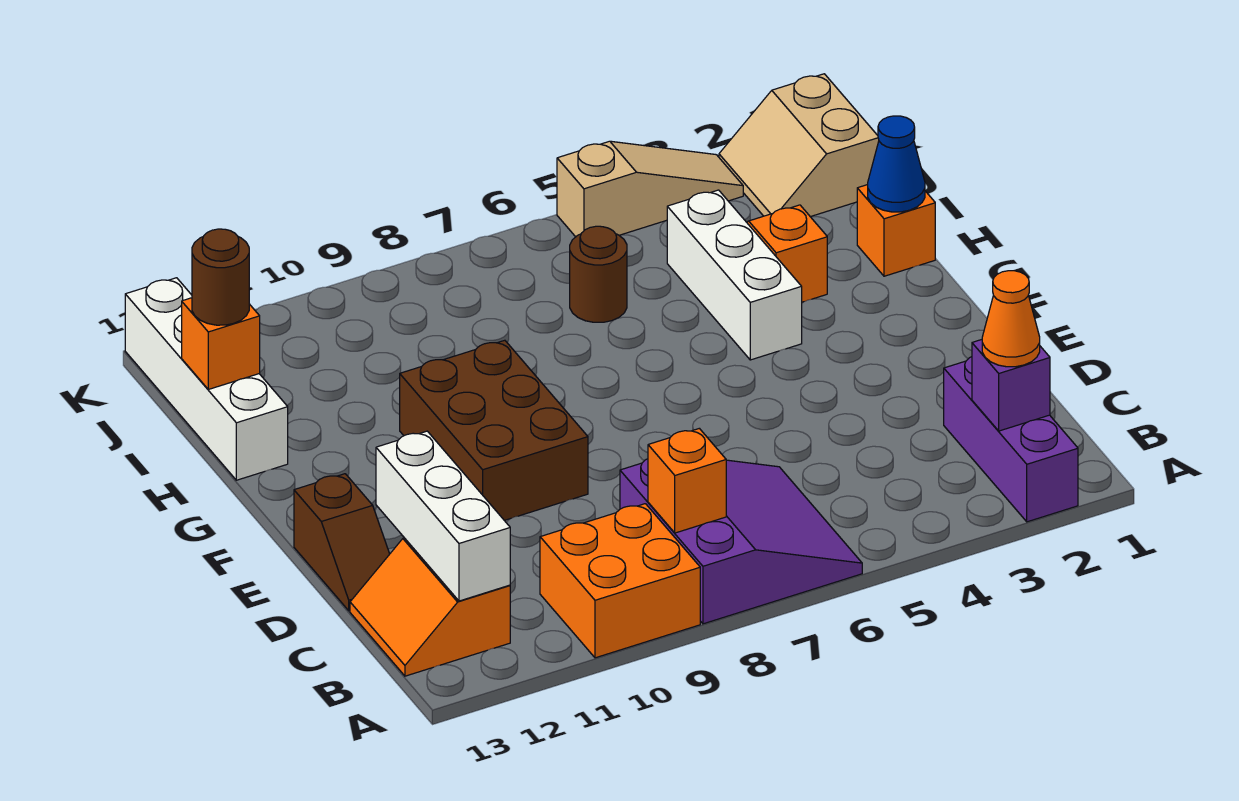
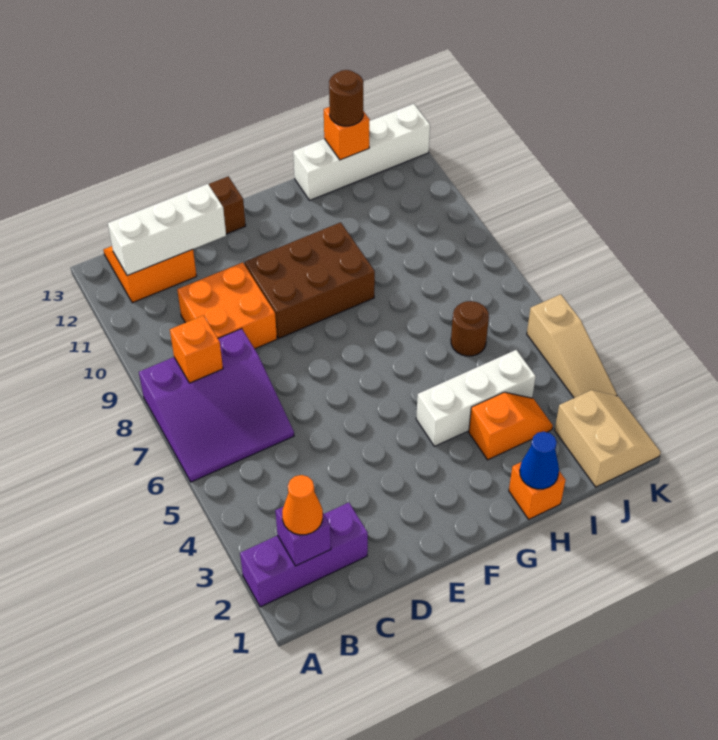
orange brick A9:B10 level 1 -> orange brick C9:D10 level 1
tan slope J1:K2 level 1 top 1 -> tan slope J1:K2 level 1 top J

